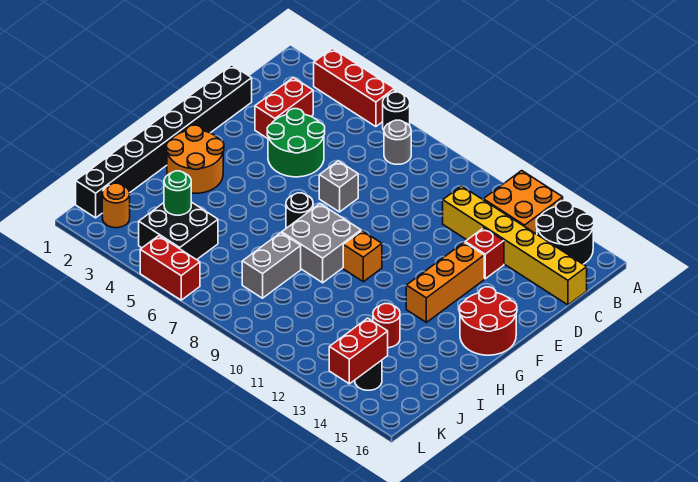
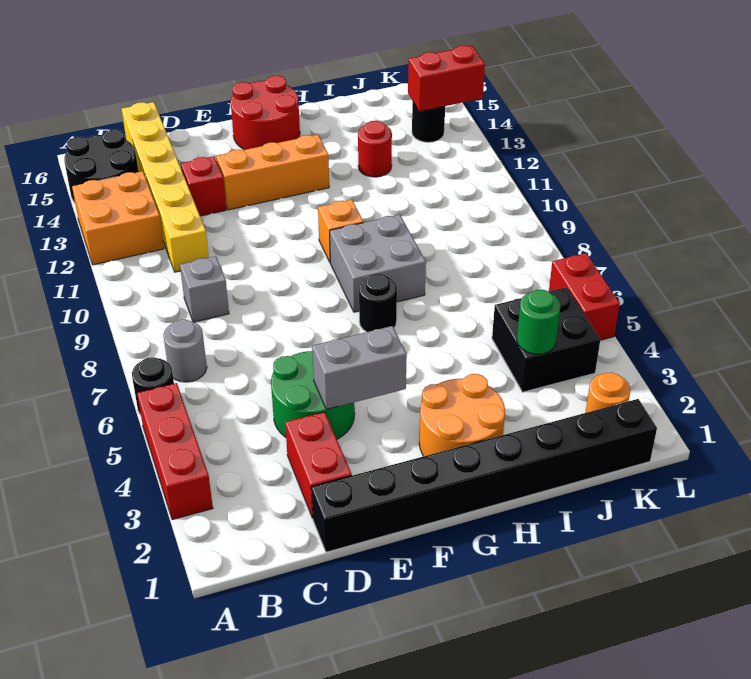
red brick C3:D3 level 1 -> red brick D2:D3 level 1
grey brick E7 level 1 -> grey brick C9 level 1
grey brick I8:J8 level 1 -> grey brick E4:F4 level 2

